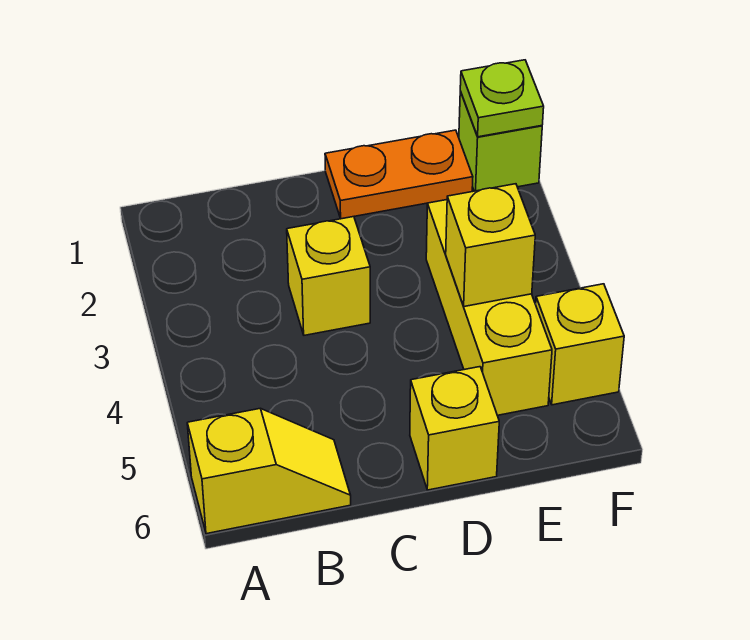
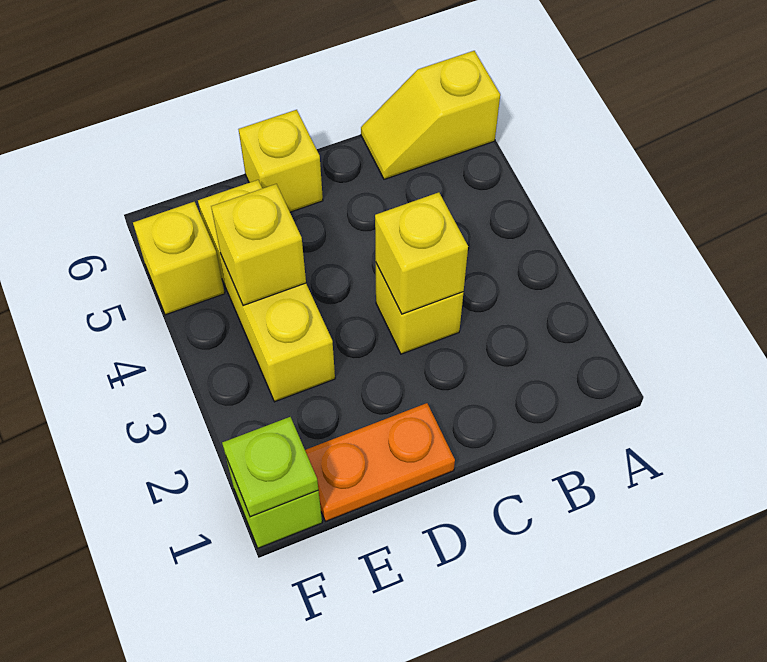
none -> yellow brick C3 level 2

